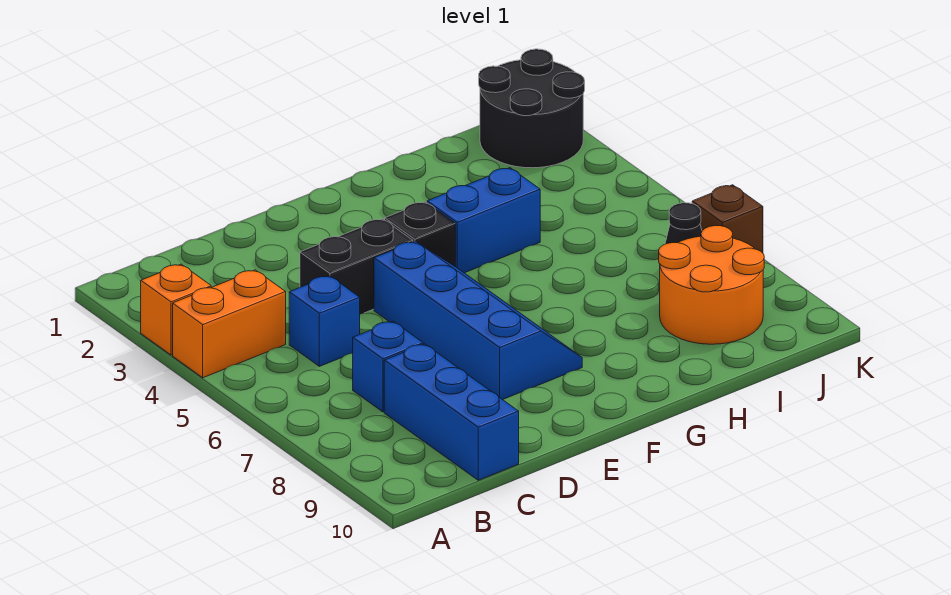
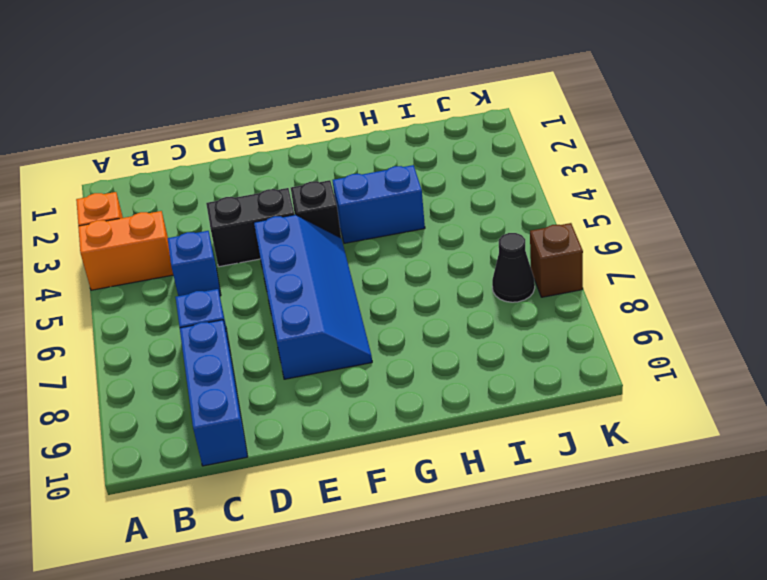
orange round brick I8:J9 level 1 -> none
black round brick J1:K2 level 1 -> none

